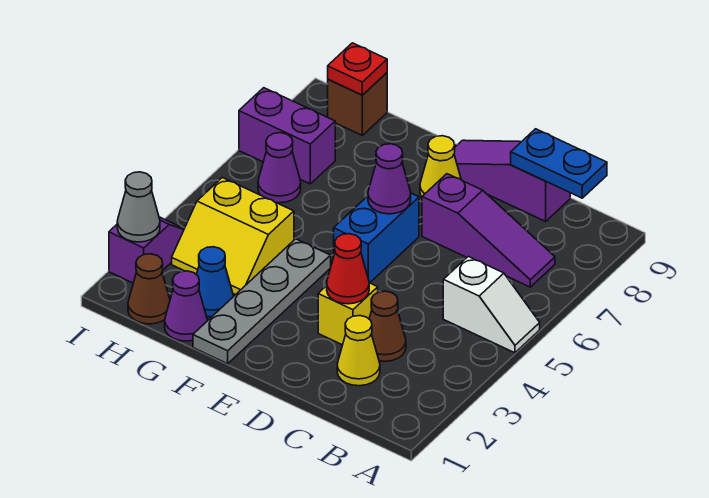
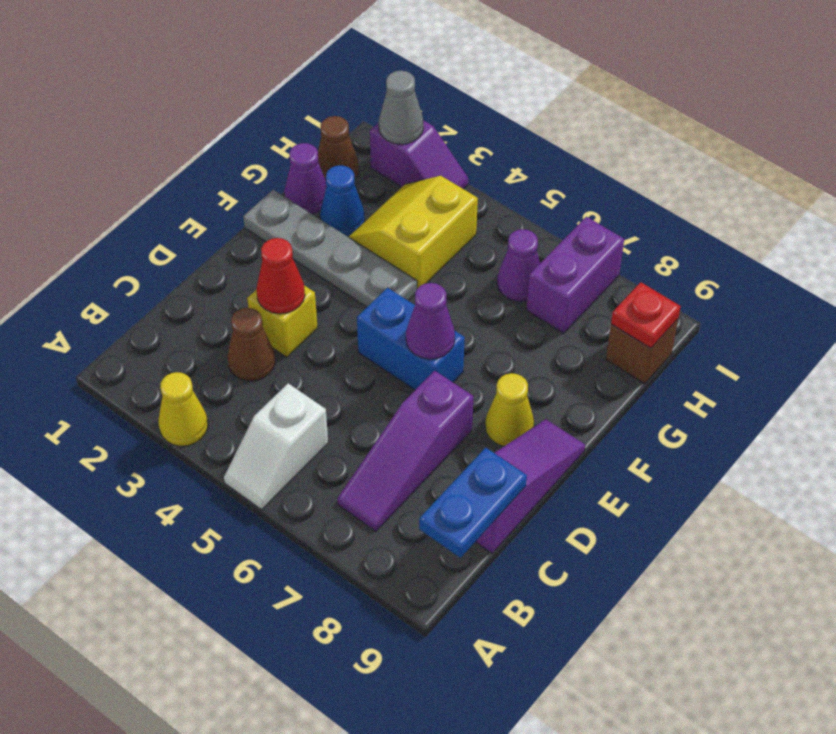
yellow cone C2 level 1 -> yellow cone A3 level 1

